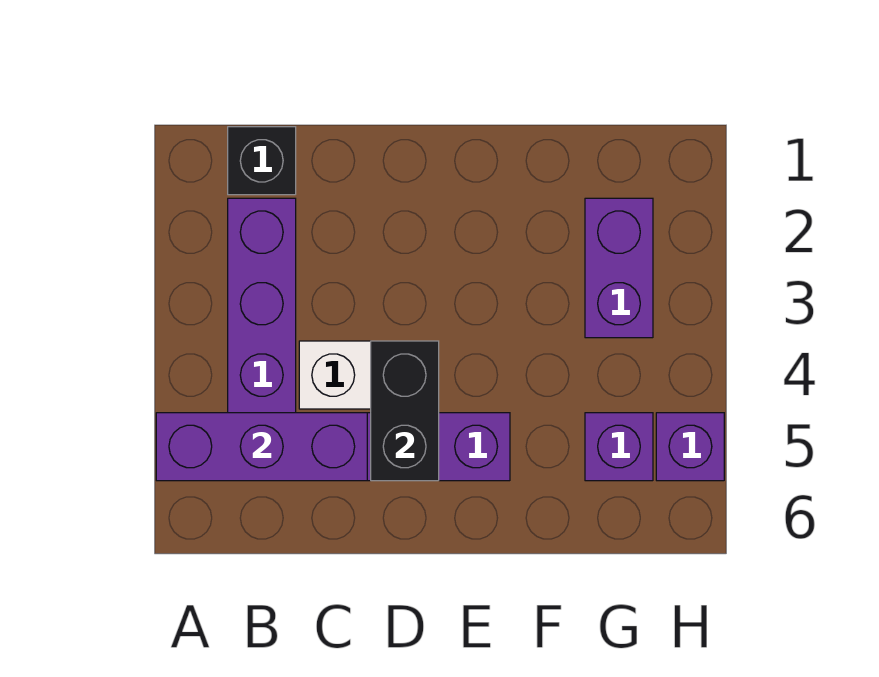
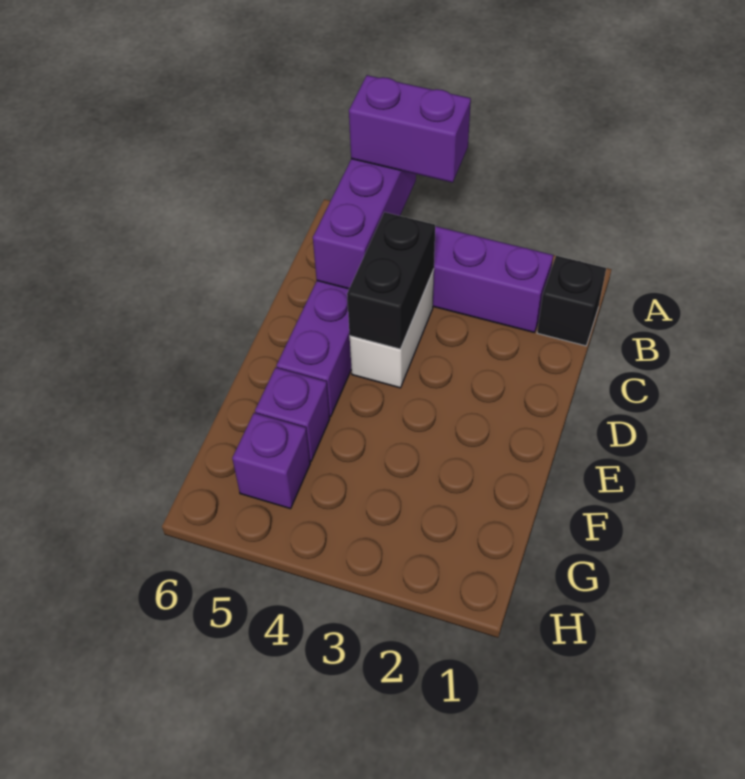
black brick D4:D5 level 2 -> black brick C4:D4 level 2
purple brick G2:G3 level 1 -> purple brick A4:A5 level 3
purple brick H5 level 1 -> purple brick F5 level 1

